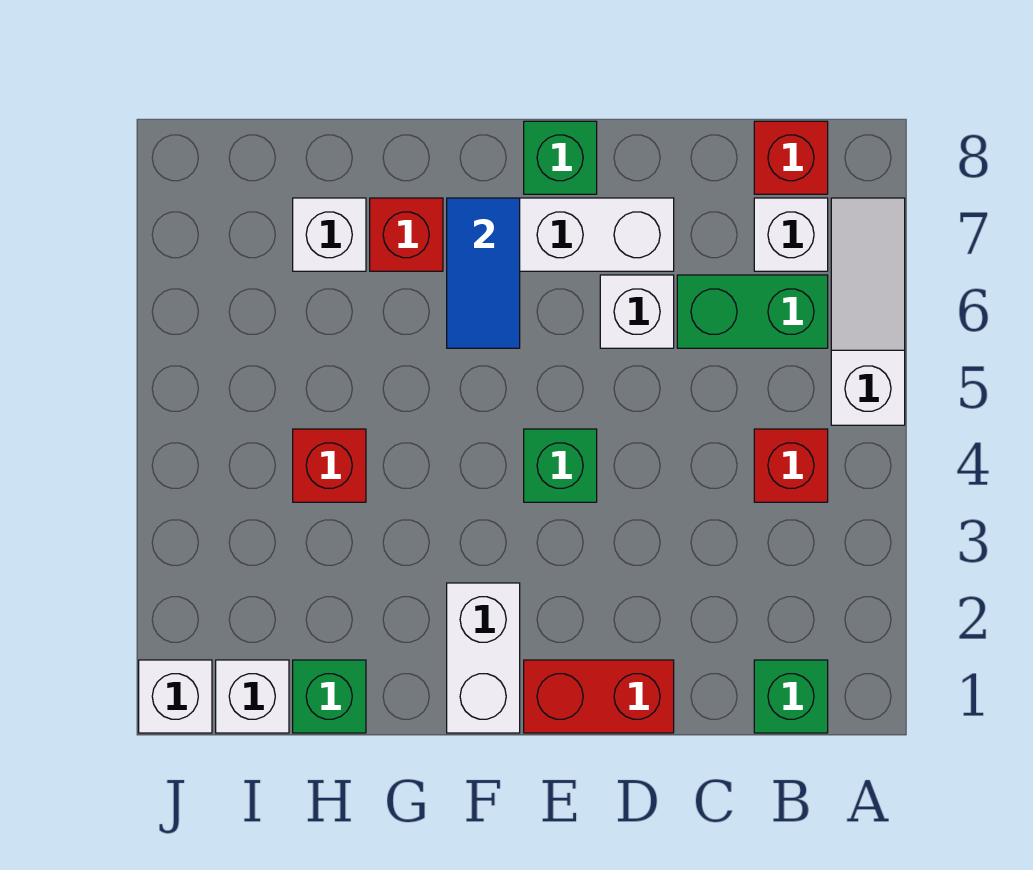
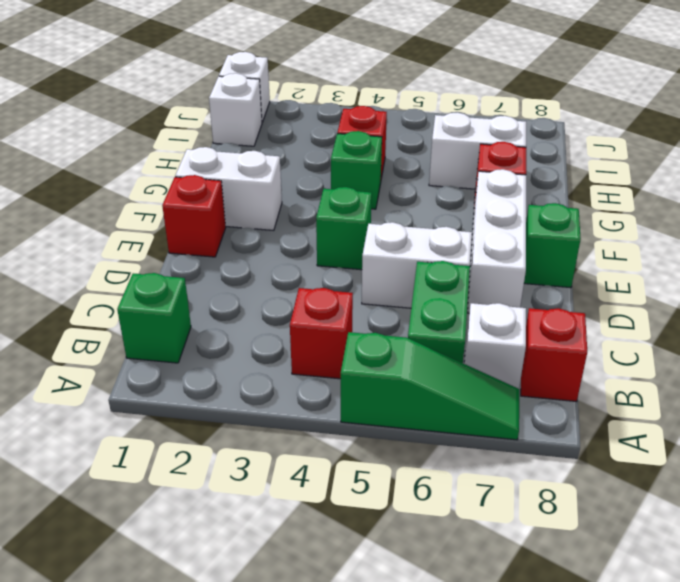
white slope A5:A7 level 1 top 5 -> green slope A5:A7 level 1 top 5
red brick D1:E1 level 1 -> red brick E1 level 1
white brick D6 level 1 -> white brick D5:D6 level 1
blue tile F6:F7 level 2 -> none
green brick H1 level 1 -> green brick G4 level 1
white brick H7 level 1 -> white brick H6:H7 level 1

